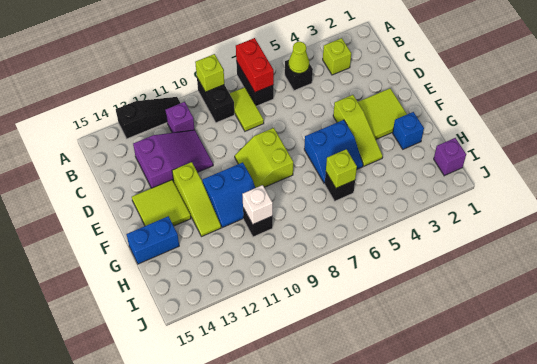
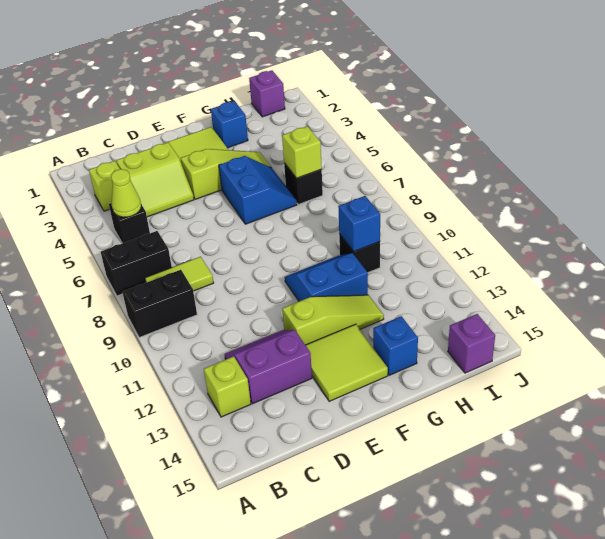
red brick A7:B7 level 2 -> none
lime brick A9 level 2 -> lime brick B13 level 1
black slope A11:A13 level 1 top 13 -> none
purple brick B11 level 1 -> purple brick I15 level 1
purple slope C11:D13 level 1 top 13 -> purple slope C12:D13 level 1 top 13
lime slope E8:F9 level 1 top 8 -> lime slope C3:D4 level 1 top 3
blue slope F10:G11 level 1 top F -> blue slope F10:G11 level 1 top 11
blue brick G14:G15 level 1 -> blue brick G14 level 1
white brick H10 level 2 -> blue brick H10 level 2

